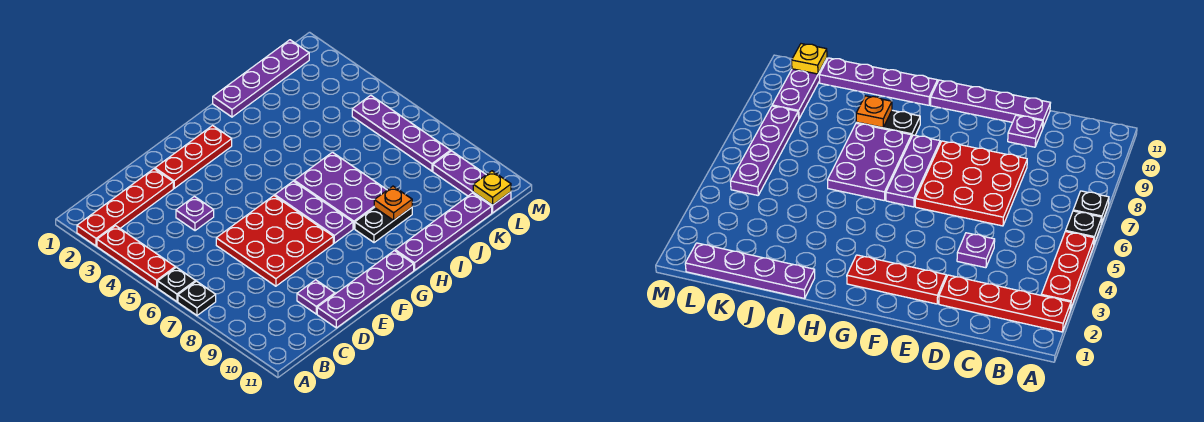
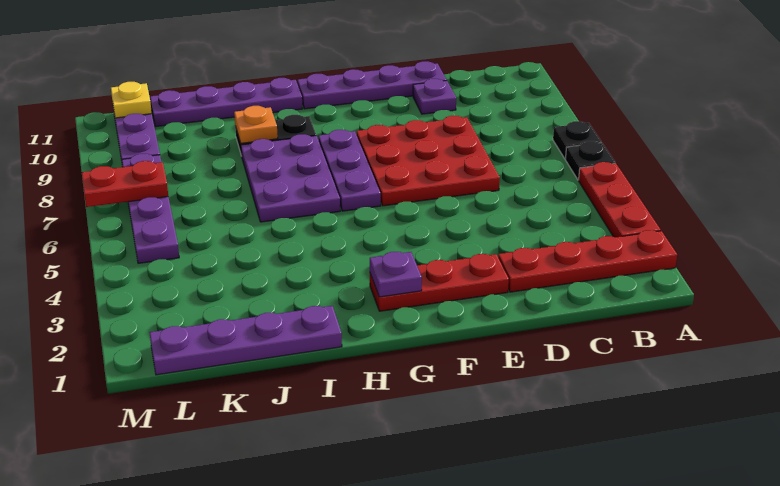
purple plate D4 level 1 -> purple plate G2 level 2
none -> red plate L7:M7 level 2

